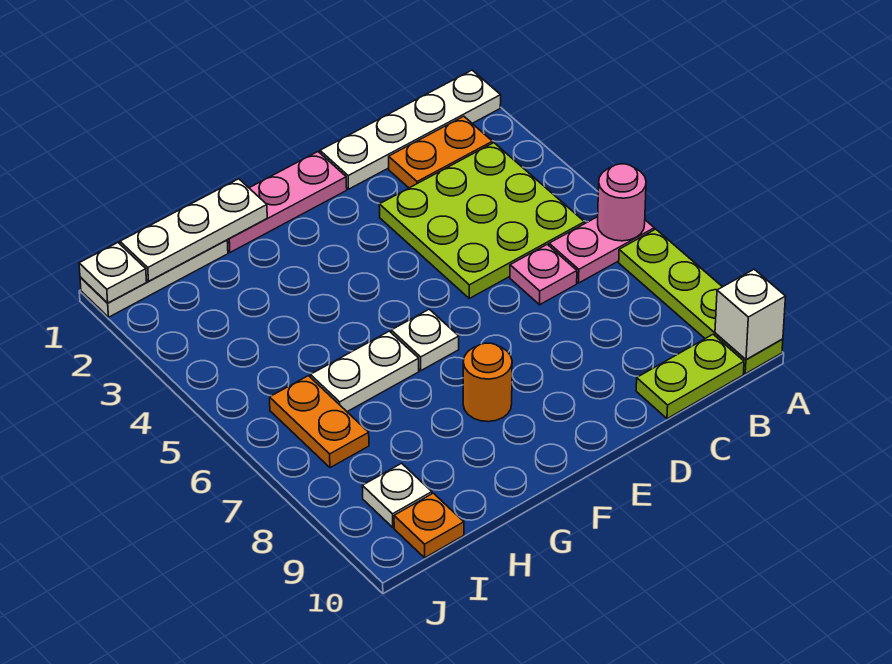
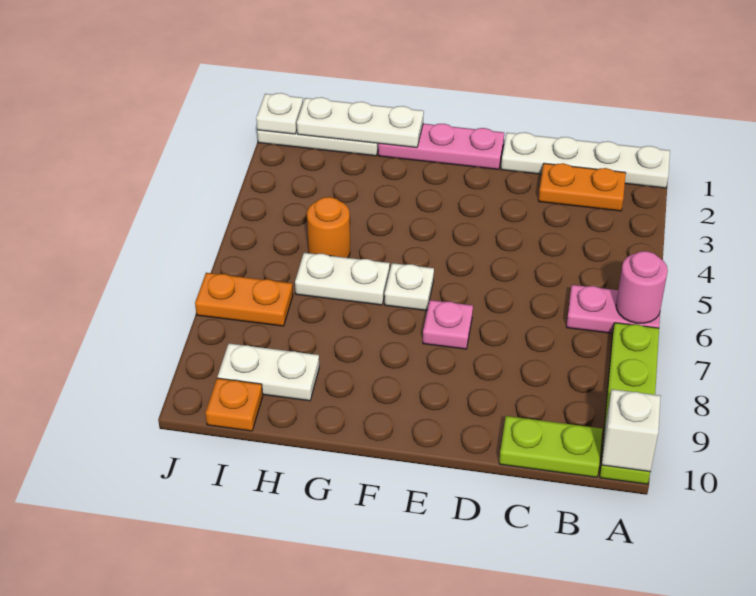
lime plate B3:D5 level 1 -> none
pink plate C6 level 1 -> pink plate E7 level 1
orange round brick F8 level 1 -> orange round brick H5 level 1
orange plate I6:I7 level 1 -> orange plate I7:J7 level 1
white plate I9 level 1 -> white plate H9:I9 level 1

